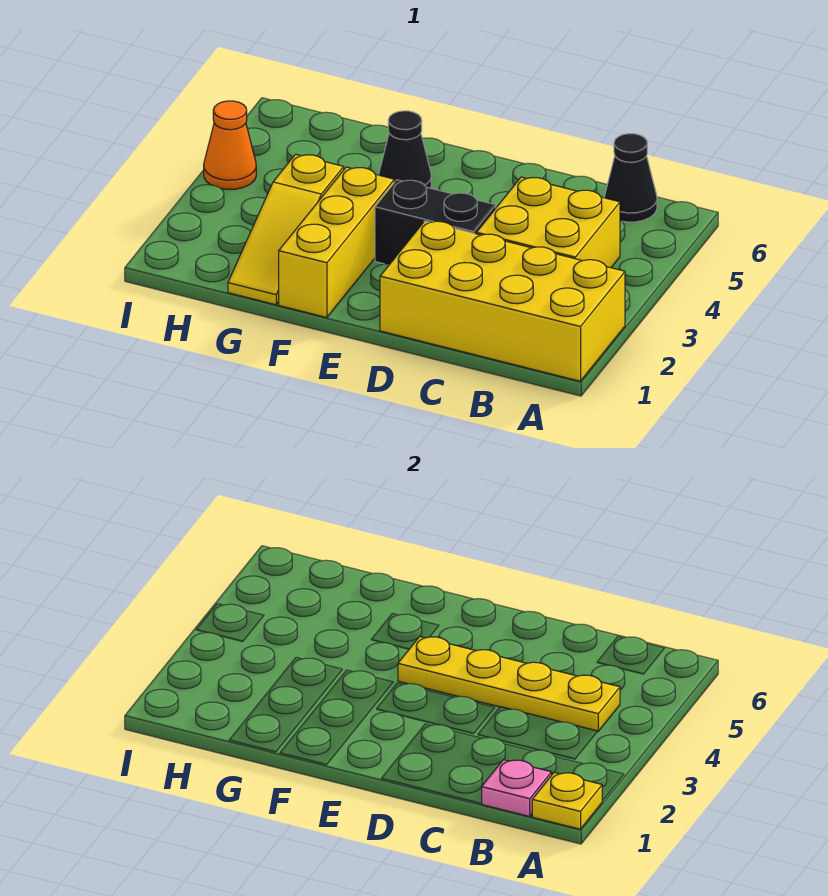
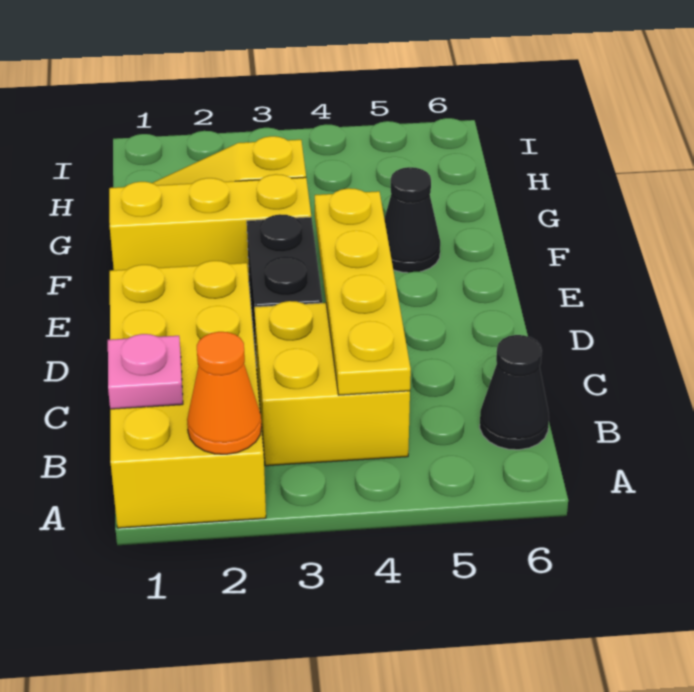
yellow plate A1 level 2 -> none
orange cone I4 level 1 -> orange cone A2 level 2

